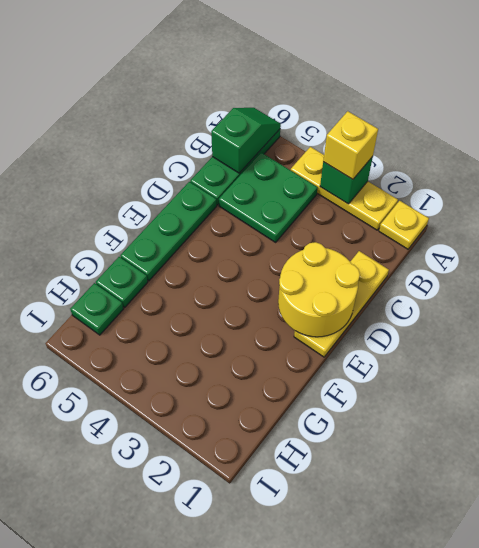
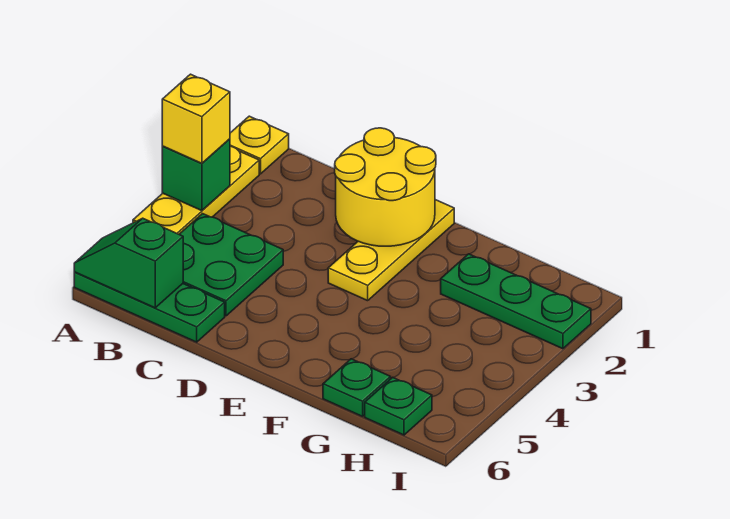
yellow plate C1:E1 level 1 -> yellow plate E1:E3 level 1
green plate D6:F6 level 1 -> green plate G2:I2 level 1

